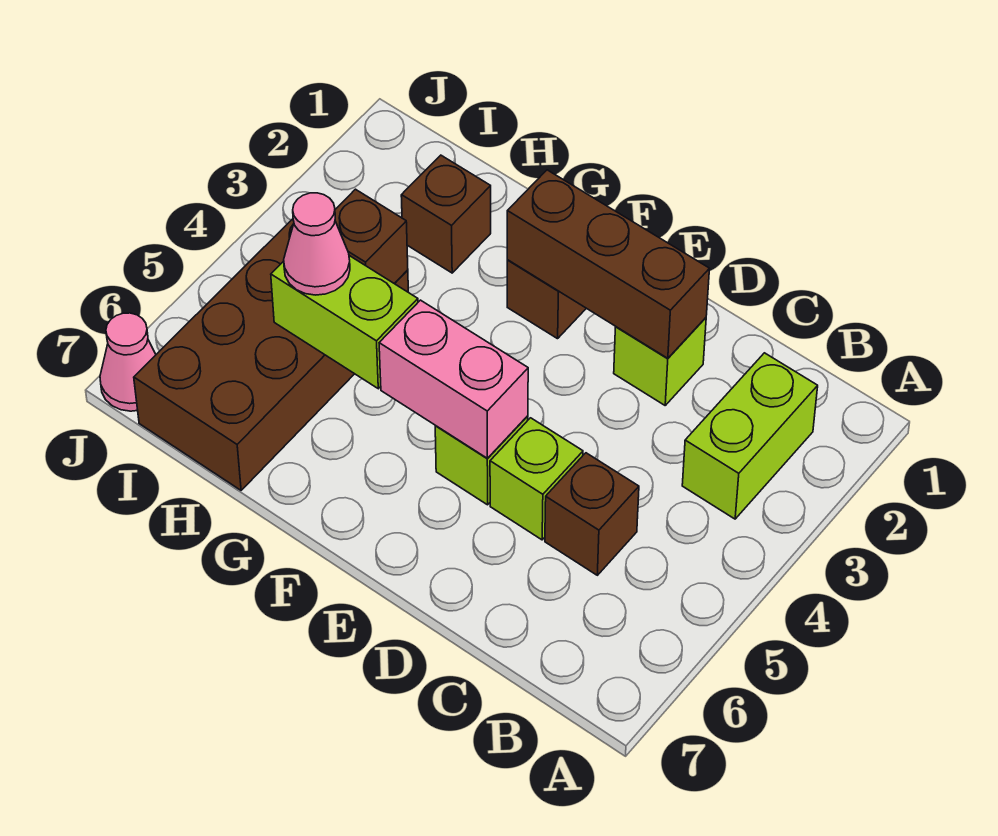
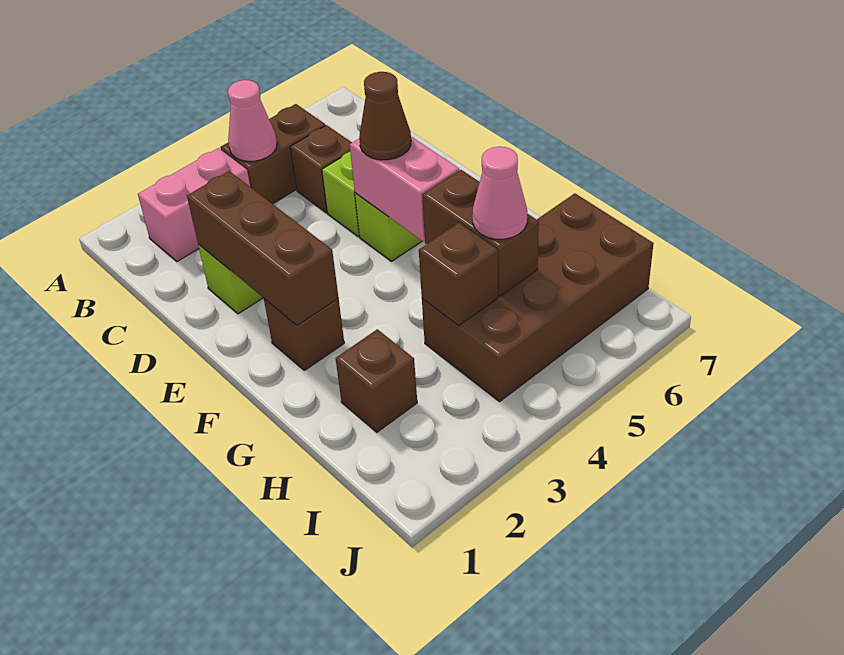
lime brick B2:B3 level 1 -> pink brick B2:B3 level 1
none -> brown brick B4:B5 level 1
none -> brown cone E5 level 3
lime brick G5:H5 level 2 -> brown brick G5:H5 level 2
pink cone J7 level 1 -> pink cone B4 level 2

